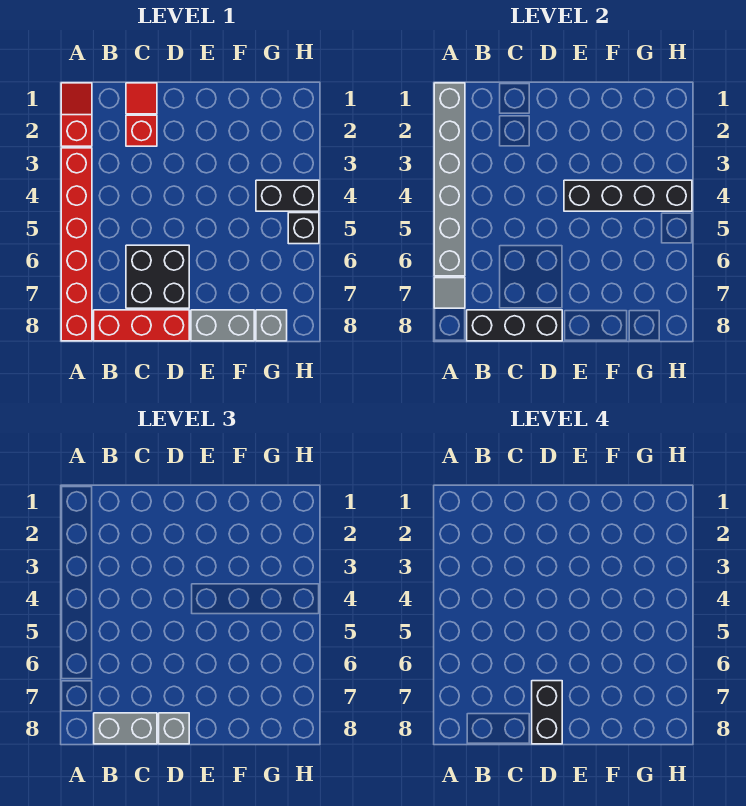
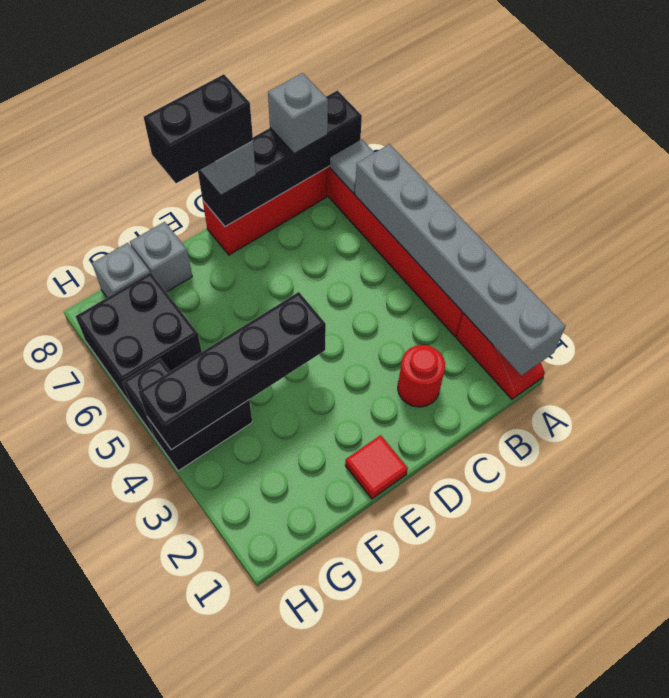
black brick B8:D8 level 2 -> black brick A8:D8 level 2
grey brick B8:C8 level 3 -> grey brick B8 level 3
red tile C1 level 1 -> red tile E1 level 1
red brick C2 level 1 -> red round brick C2 level 1
black brick C6:D7 level 1 -> black brick G6:H7 level 1
black brick D7:D8 level 4 -> black brick D8:E8 level 4
grey brick E8:F8 level 1 -> grey brick F8 level 1

